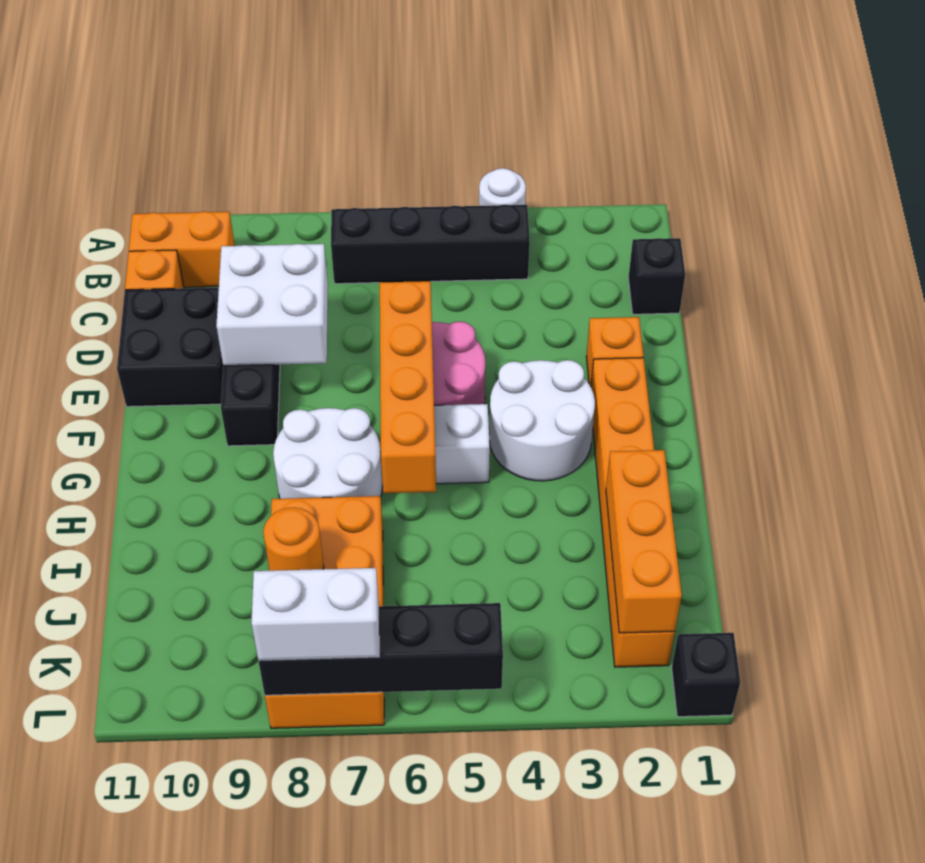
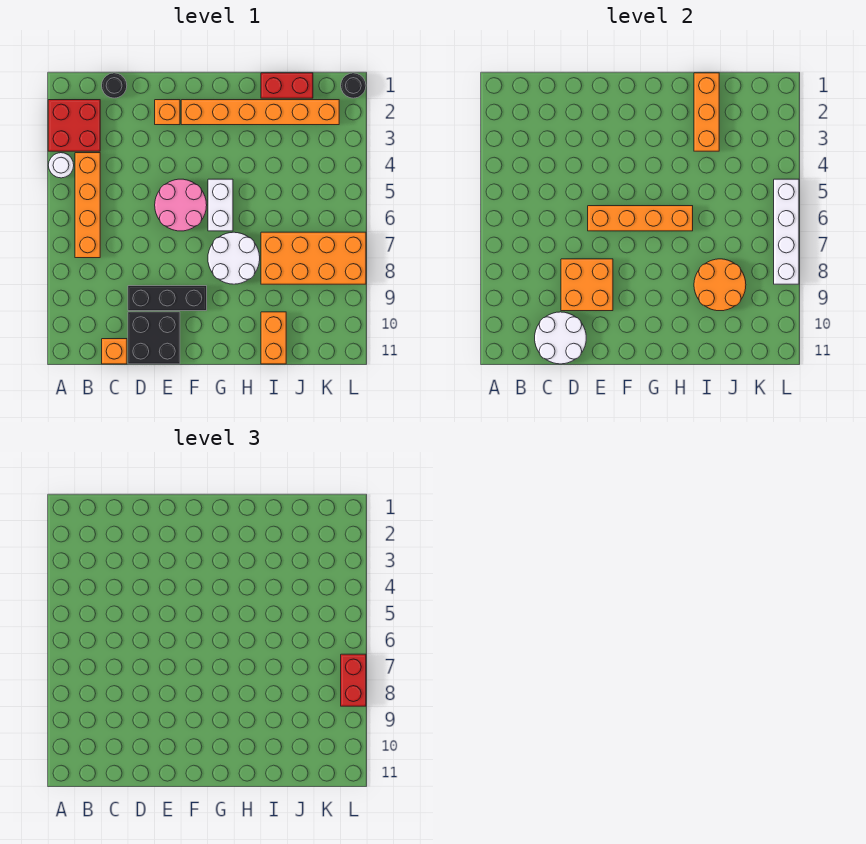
none -> red brick A2:B3 level 1
black brick B4:B7 level 1 -> orange brick B4:B7 level 1
orange brick B10:B11 level 1 -> orange brick I10:I11 level 1
black brick C1 level 1 -> black round brick C1 level 1
white brick D8:E9 level 2 -> orange brick D8:E9 level 2
white round brick F3:G4 level 1 -> white round brick C10:D11 level 2
none -> red brick I1:J1 level 1
orange brick I2:K2 level 2 -> orange brick I1:I3 level 2
orange round brick J8 level 2 -> orange round brick I8:J9 level 2
black brick L1 level 1 -> black round brick L1 level 1
black brick L5:L8 level 2 -> white brick L5:L8 level 2
white brick L7:L8 level 3 -> red brick L7:L8 level 3

